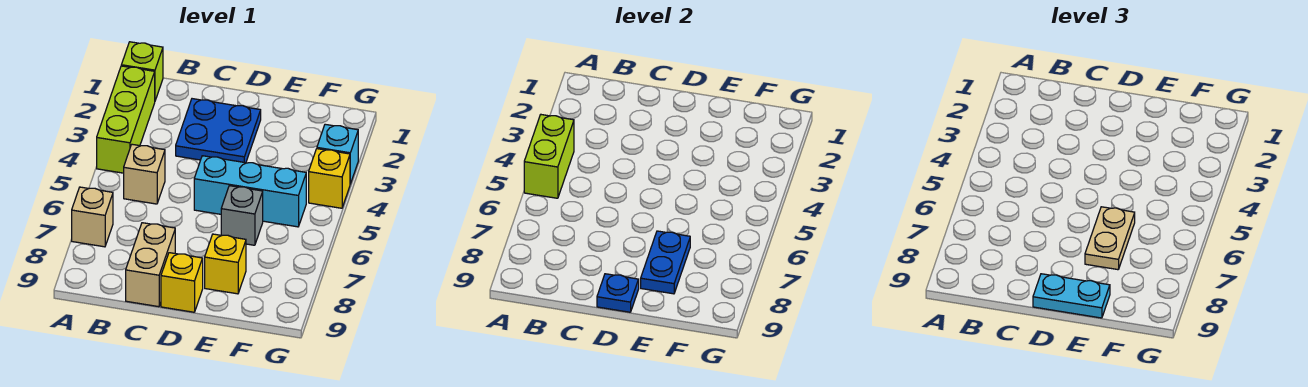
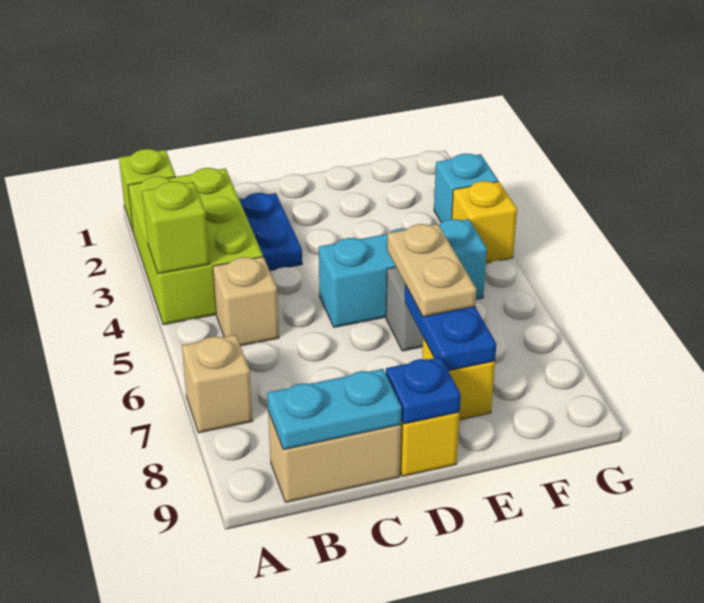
lime brick A2:A4 level 1 -> lime brick A2:B4 level 1
lime brick A4:A5 level 2 -> lime brick A4 level 2
blue plate C2:D3 level 1 -> blue plate C2:C3 level 1
tan brick C8:C9 level 1 -> tan brick B9:C9 level 1
cyan plate D9:E9 level 3 -> cyan plate B9:C9 level 2

